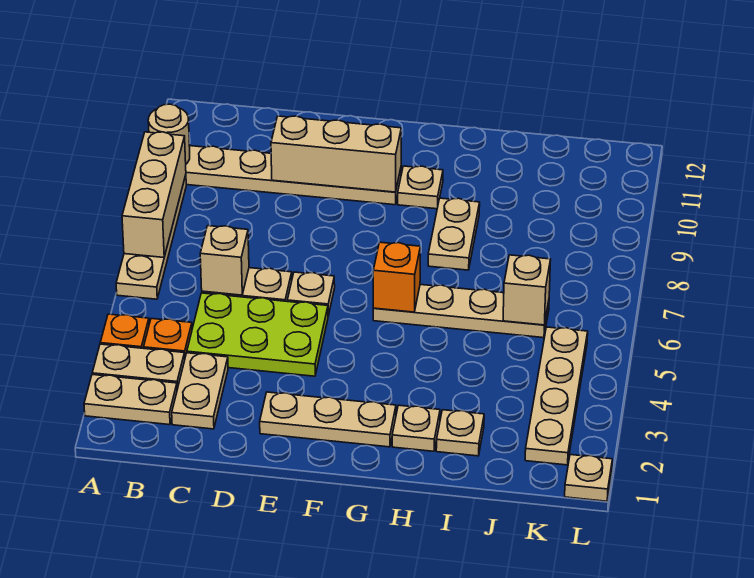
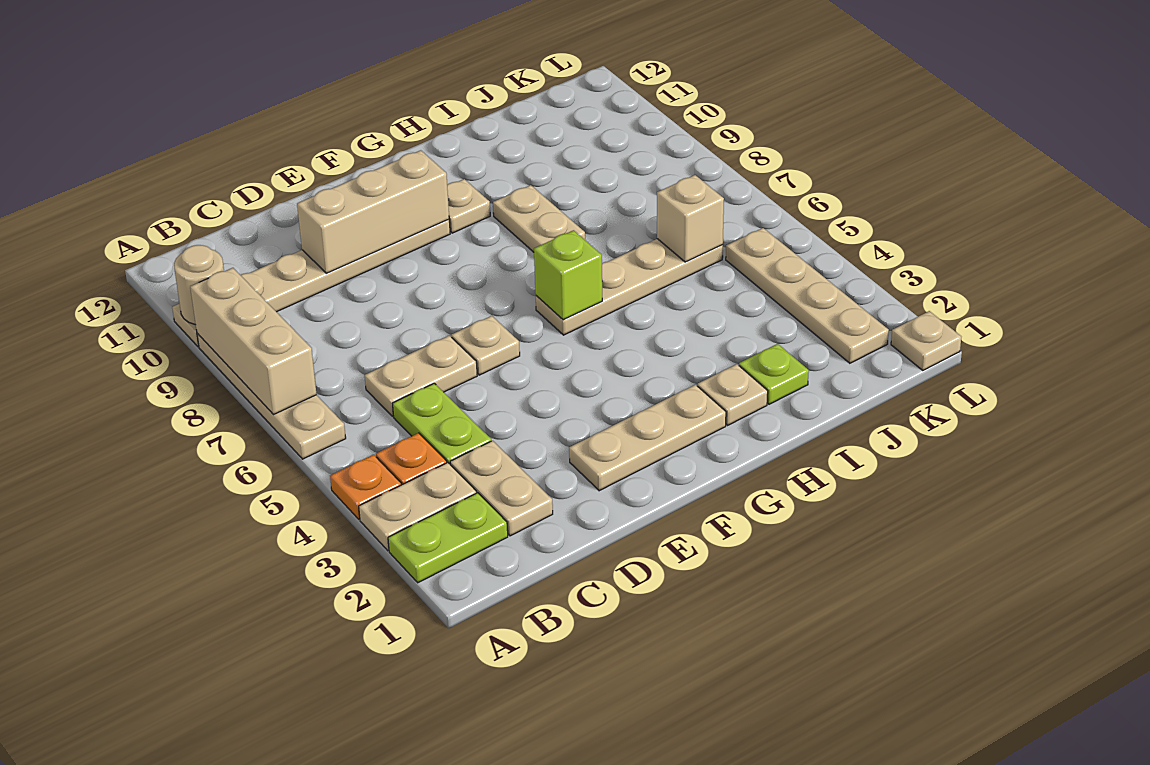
tan plate A2:B2 level 1 -> lime plate A2:B2 level 1
lime plate C4:E5 level 1 -> lime plate C4:C5 level 1
tan brick C6 level 2 -> none
orange brick G6 level 2 -> lime brick G6 level 2
tan plate I2 level 1 -> lime plate I2 level 1

